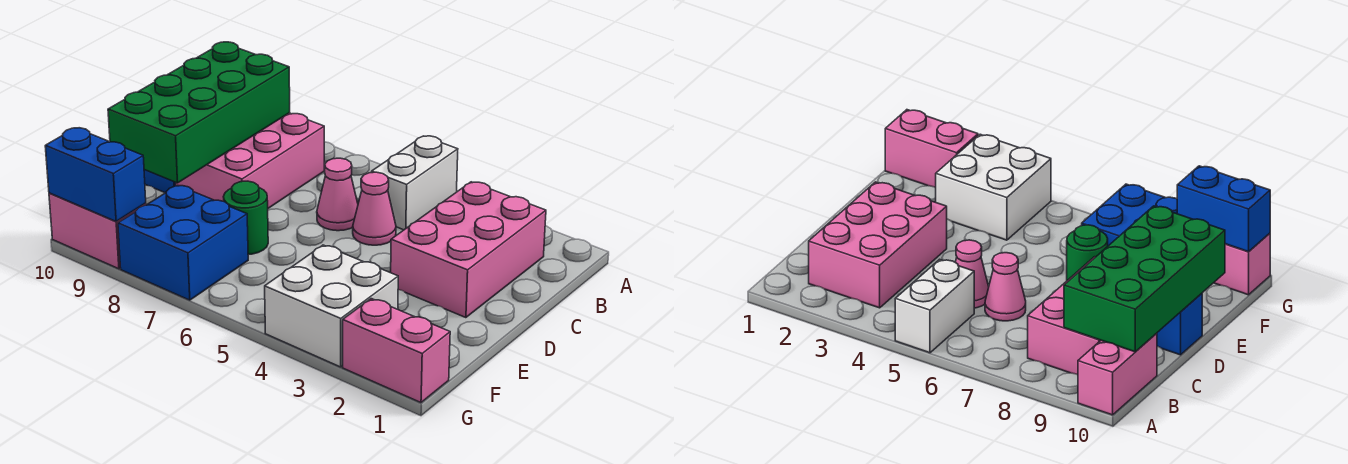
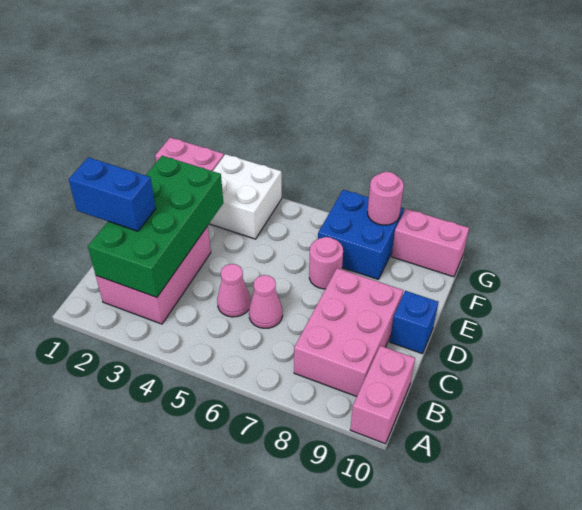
white brick A5:B5 level 1 -> none
green brick B9:E10 level 2 -> green brick B2:E3 level 2
green round brick E7 level 1 -> pink round brick E7 level 1
none -> pink round brick G8 level 2
blue brick G9:G10 level 2 -> blue brick C1:C2 level 3

